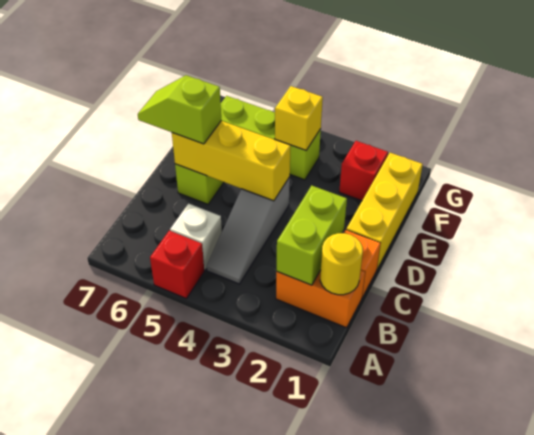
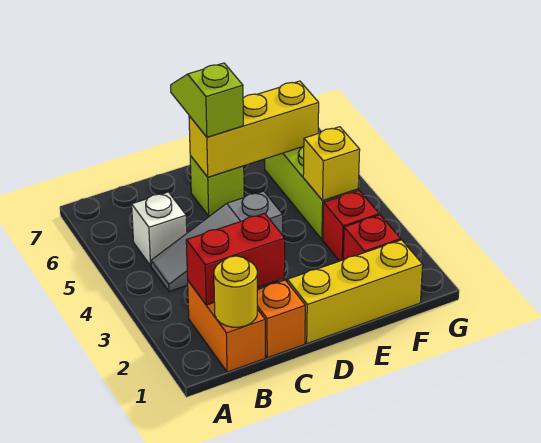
red brick A5 level 1 -> red brick F3 level 1
lime brick B2:C2 level 2 -> red brick B2:C2 level 2
yellow brick D4:D6 level 2 -> yellow brick D6:F6 level 2

